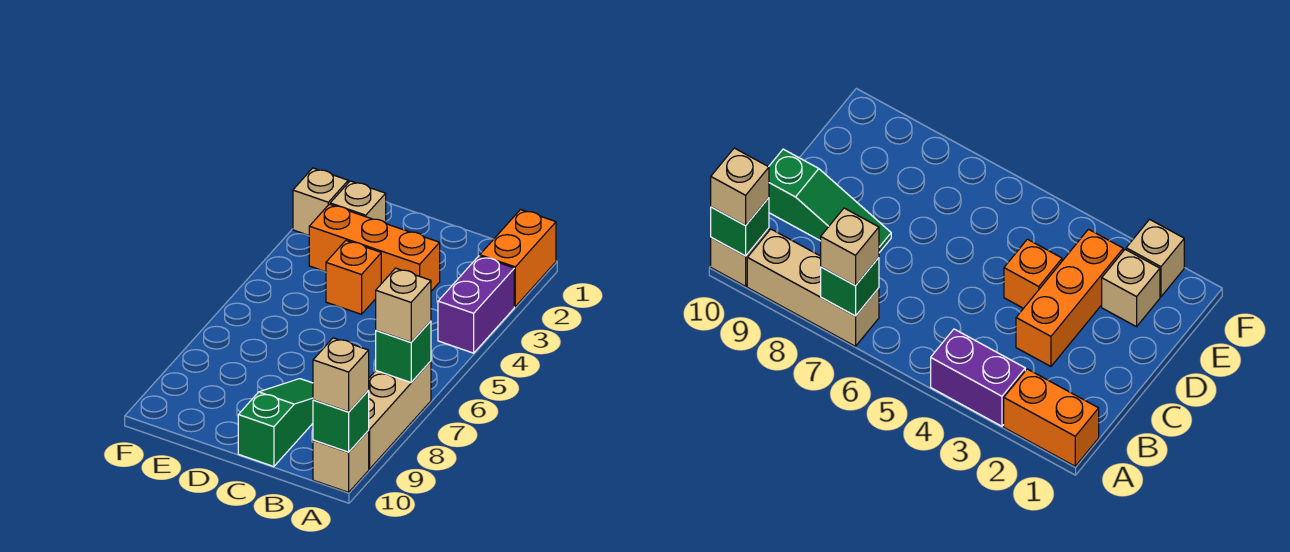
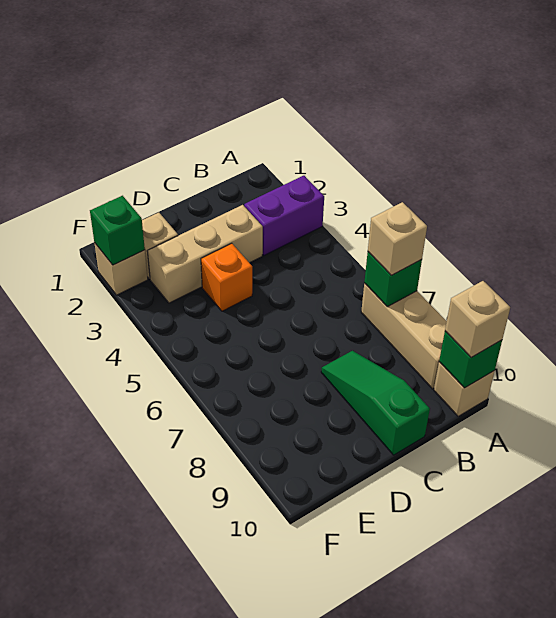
orange brick A1:A2 level 1 -> none
purple brick A3:A4 level 1 -> purple brick A3:B3 level 1
orange brick C3:E3 level 1 -> tan brick C3:E3 level 1
none -> green brick F2 level 2

